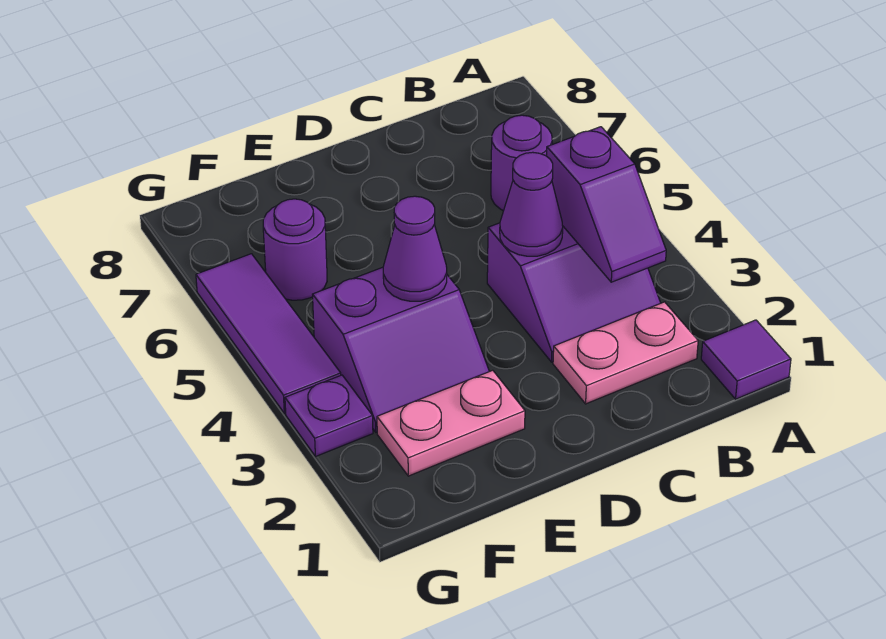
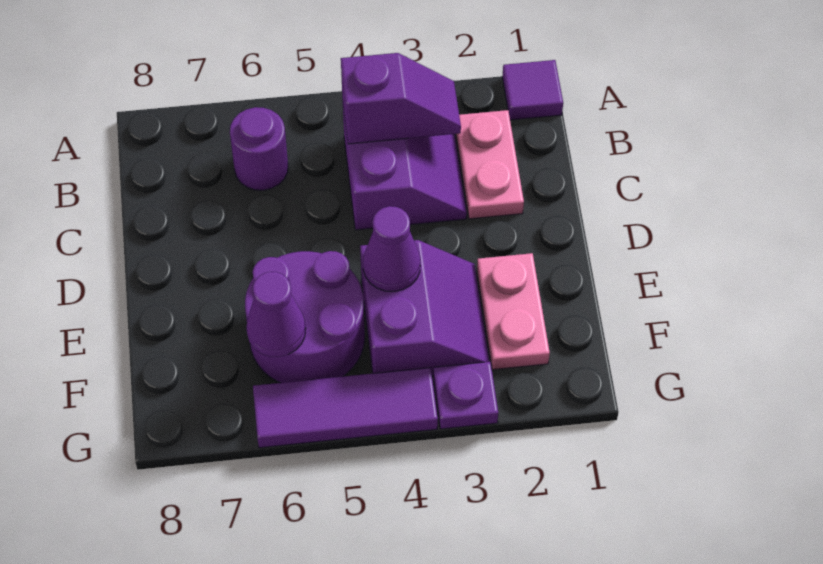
purple cone C4 level 2 -> purple cone F6 level 2
purple round brick F6 level 1 -> purple round brick E5:F6 level 1

